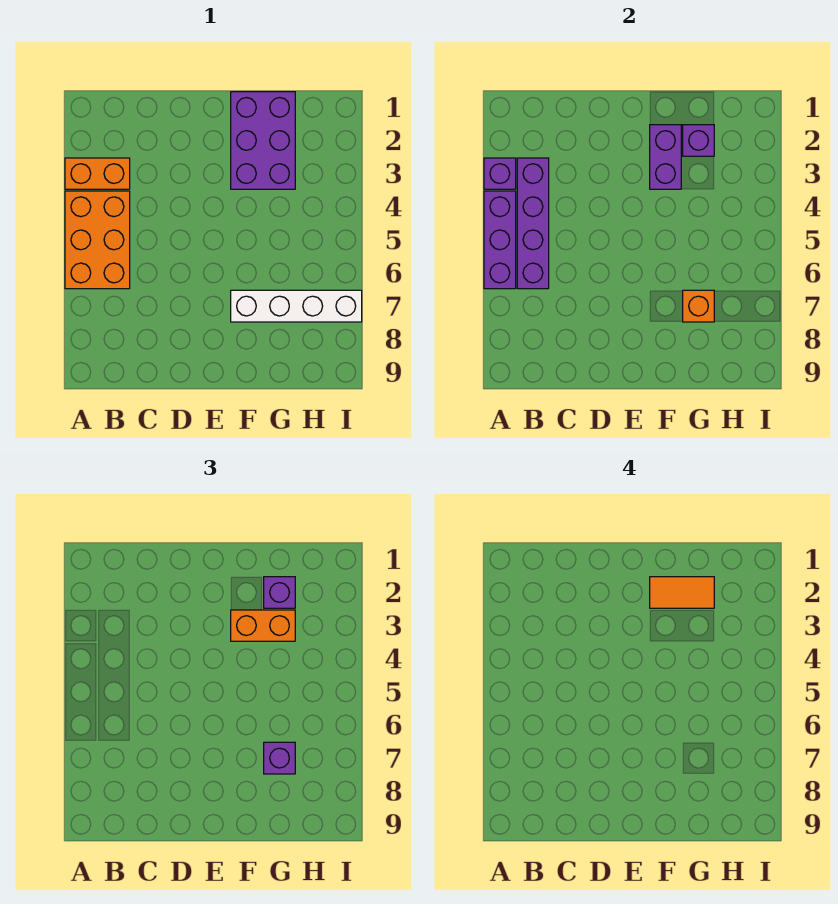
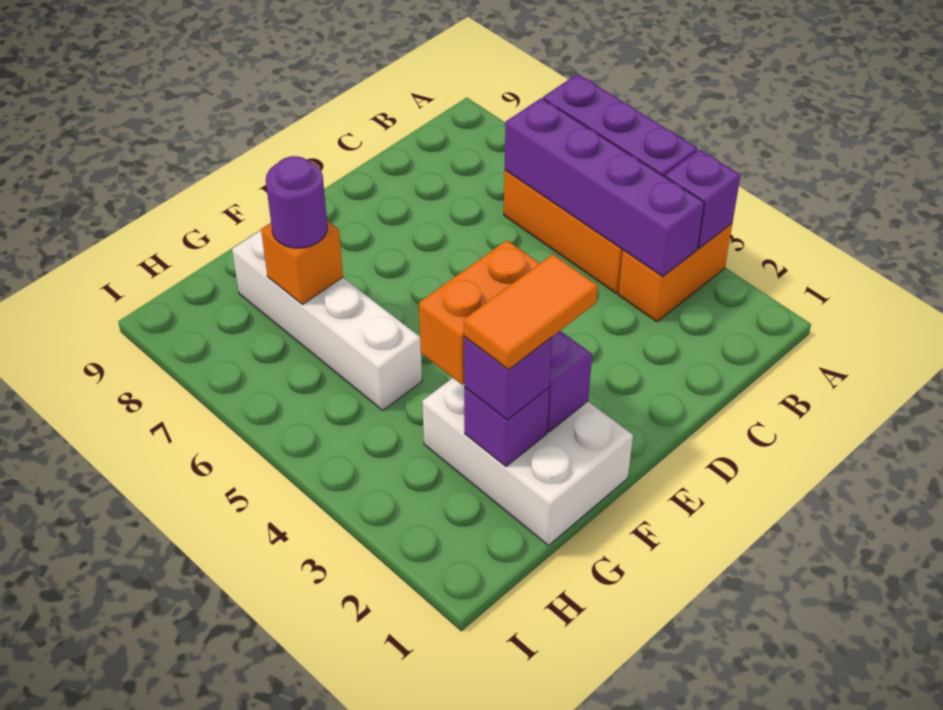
purple brick F1:G3 level 1 -> white brick F1:G3 level 1
white brick F7:I7 level 1 -> white brick G5:G8 level 1
purple brick G7 level 3 -> purple round brick G7 level 3

